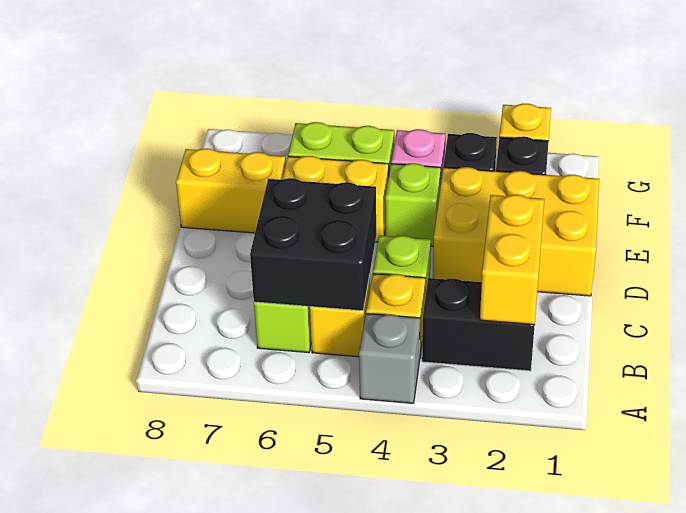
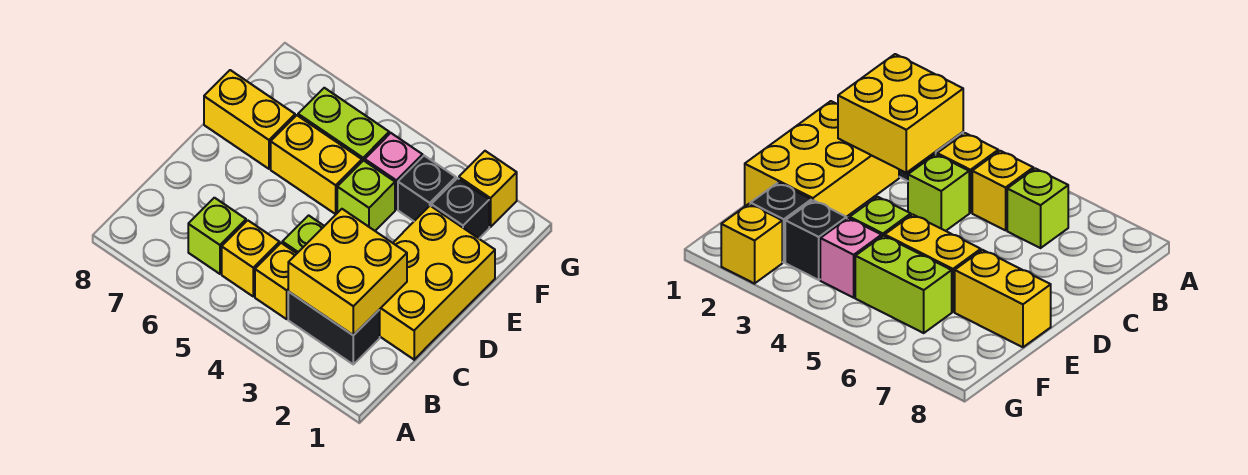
grey brick A4 level 1 -> none
yellow brick B2:C2 level 2 -> yellow brick B2:C3 level 2
black brick B5:C6 level 2 -> none
yellow brick D1:E3 level 1 -> yellow brick C1:E2 level 1

